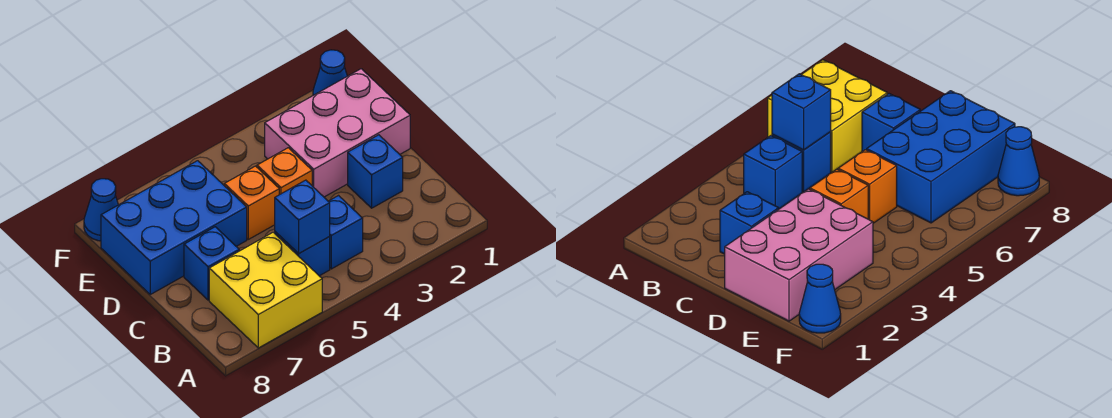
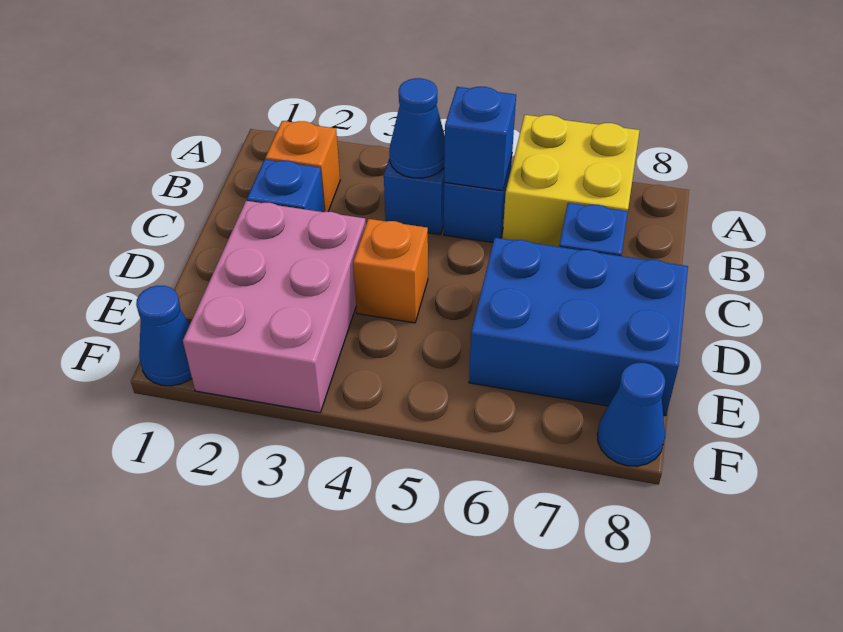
none -> blue cone B4 level 2
pink brick D1:E3 level 1 -> pink brick D2:F3 level 1
orange brick D5 level 1 -> orange brick B2 level 1

